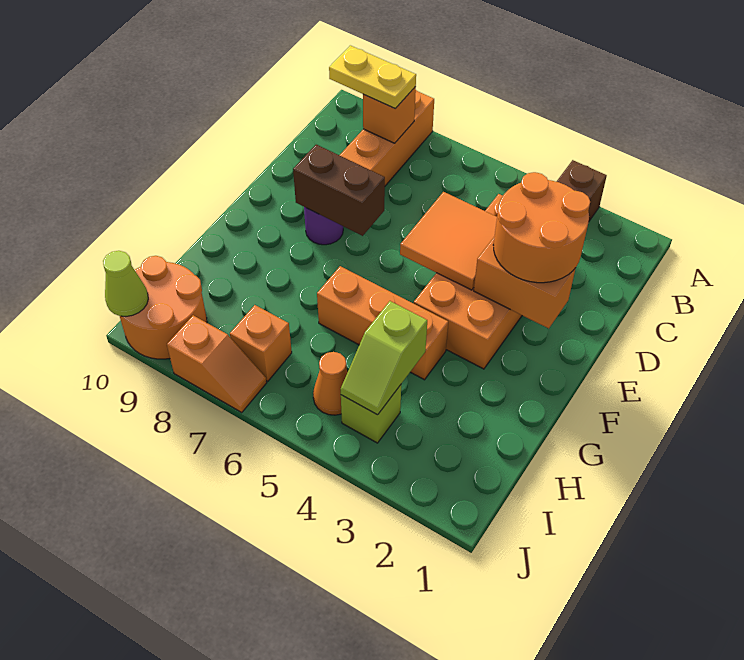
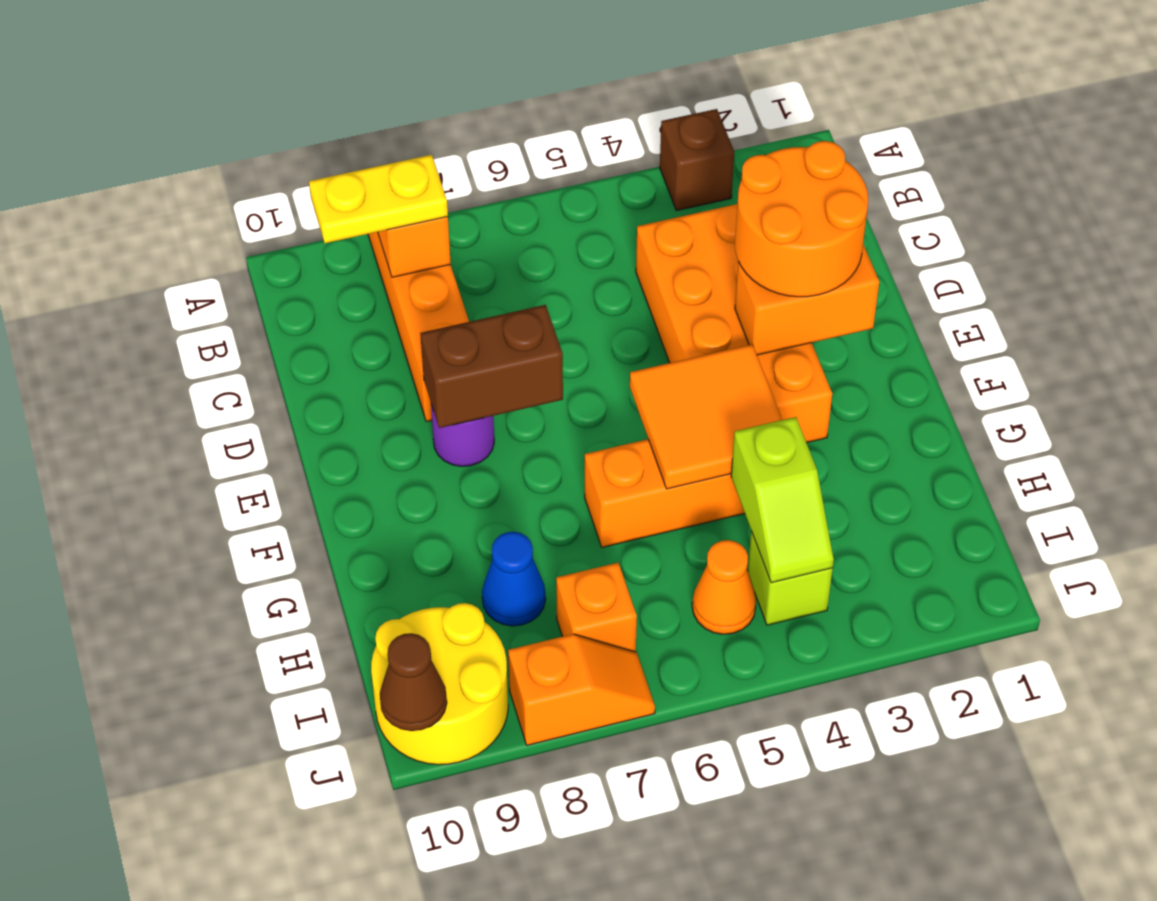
orange tile D4:E5 level 2 -> orange tile F4:G5 level 2
none -> blue cone H8 level 1
orange round brick I9:J10 level 1 -> yellow round brick I9:J10 level 1
lime cone J10 level 2 -> brown cone J10 level 2

